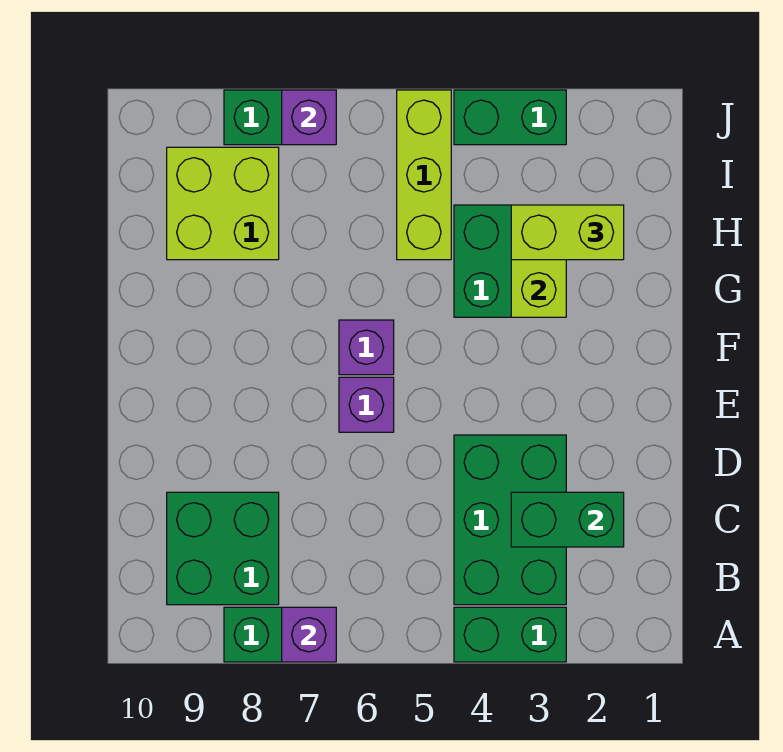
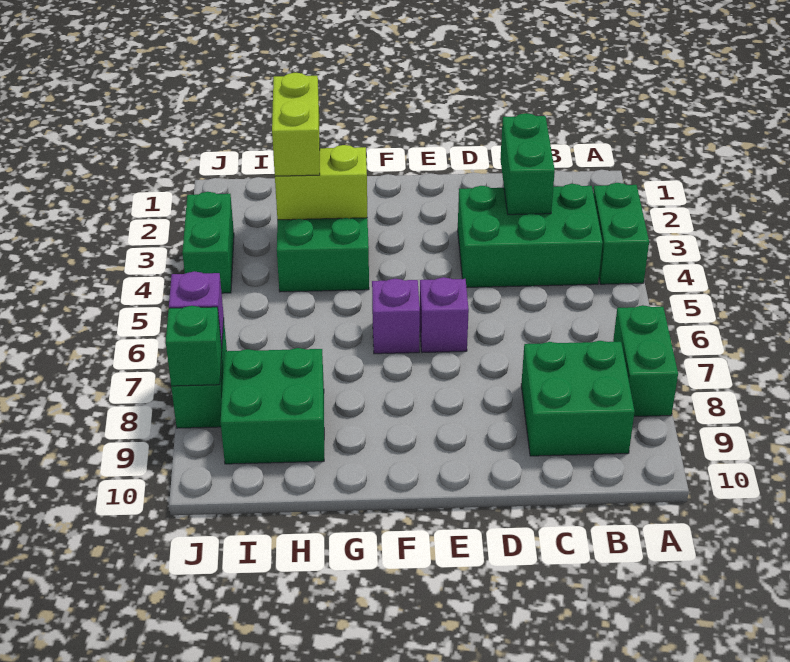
purple brick A7 level 2 -> none
lime brick H5:J5 level 1 -> none
lime brick H8:I9 level 1 -> green brick H8:I9 level 1
none -> green brick J8 level 2

